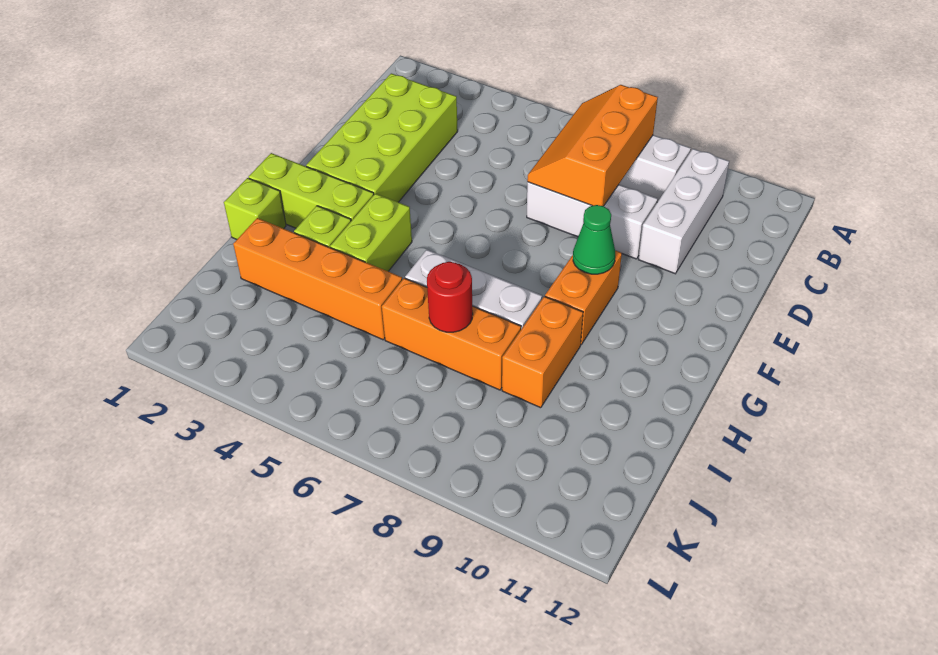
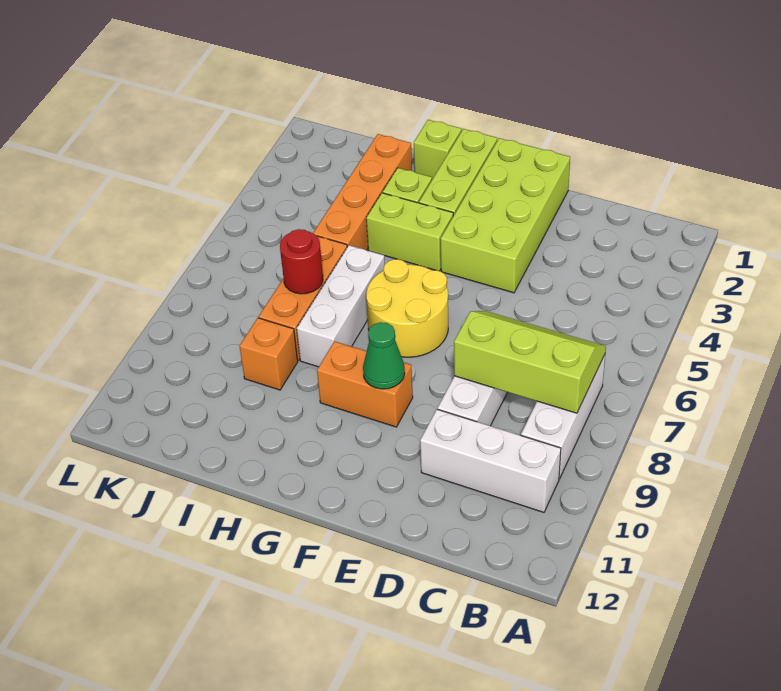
orange slope B7:D8 level 2 top 8 -> lime slope B7:D8 level 2 top 8
lime brick C2:F3 level 1 -> lime brick E1:F4 level 1
none -> yellow round brick F6:G7 level 1
orange brick H9:I9 level 1 -> orange brick I9 level 1

